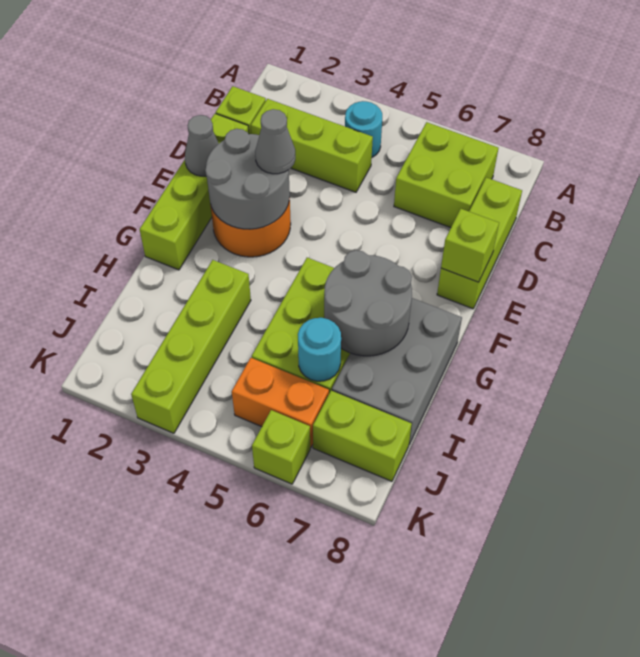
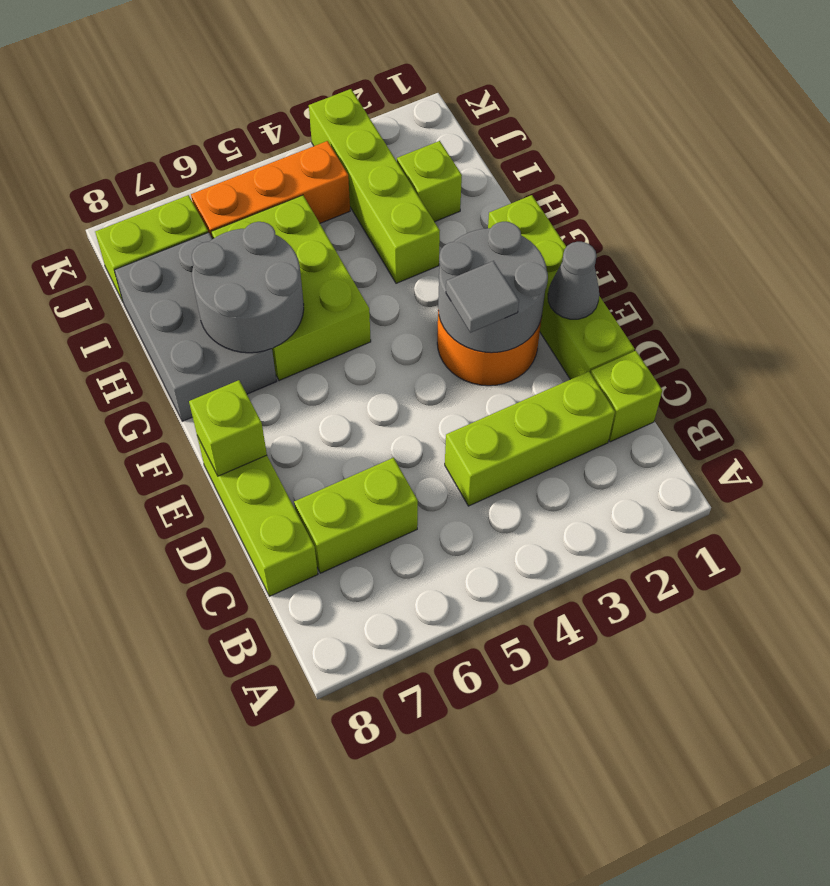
cyan round brick B4 level 1 -> none
lime brick B6:C7 level 1 -> lime brick C6:C7 level 1
grey cone E3 level 3 -> grey tile E3 level 3
cyan round brick I6 level 2 -> none
orange brick J5:J6 level 1 -> orange brick J4:J6 level 1
lime brick K6 level 1 -> lime brick I2 level 1

